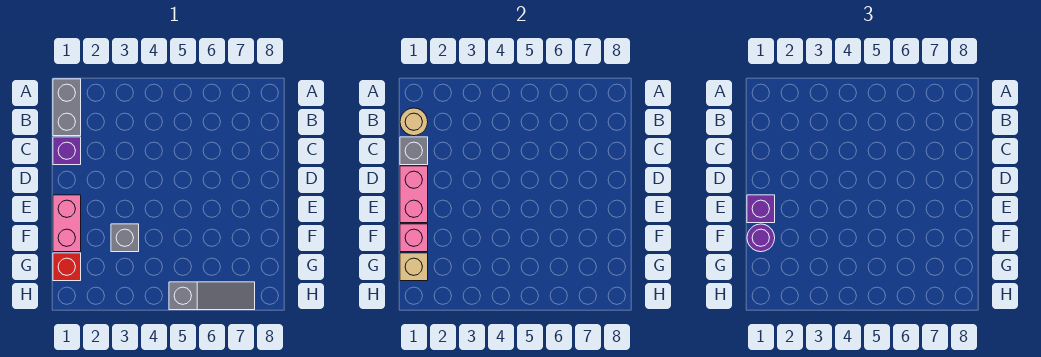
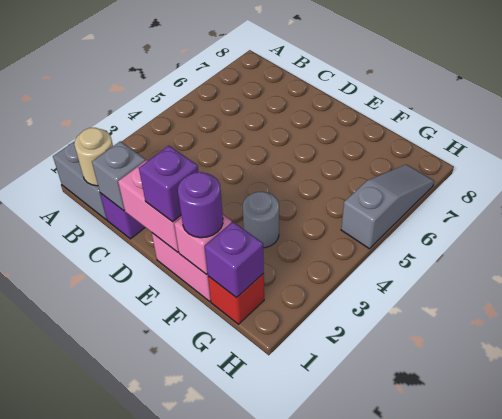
grey brick F3 level 1 -> grey round brick F3 level 1
tan brick G1 level 2 -> purple brick G1 level 2

